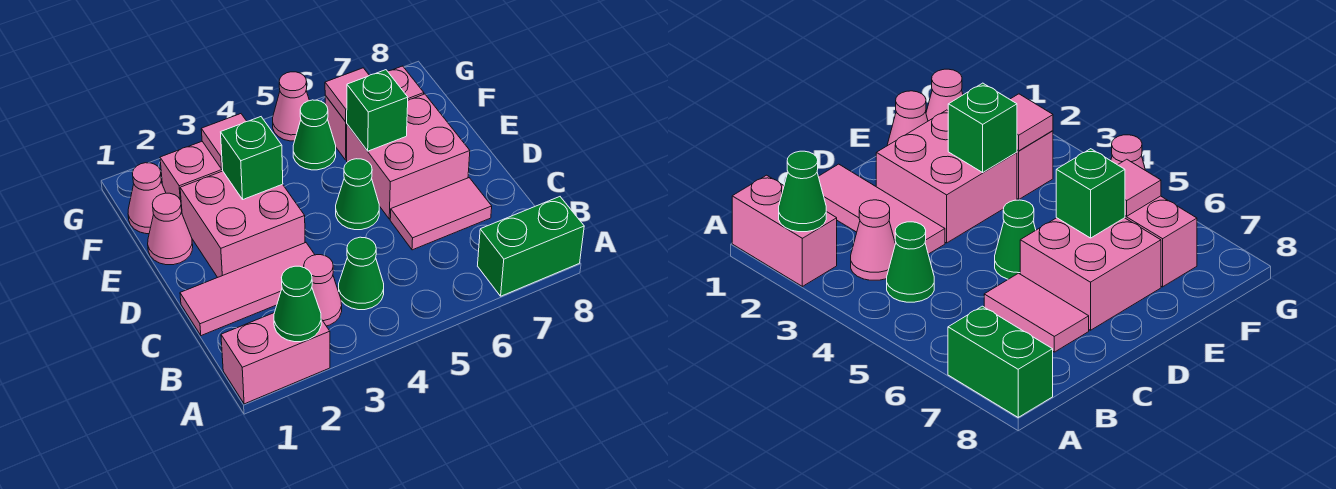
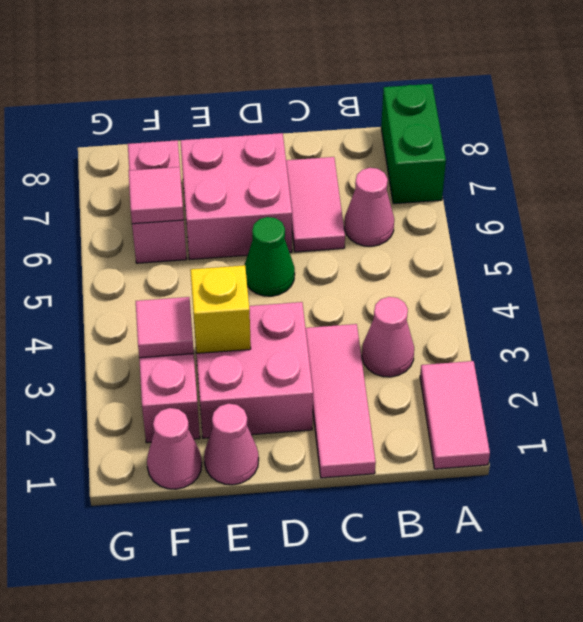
pink brick A1:A2 level 1 -> pink tile A1:A2 level 1
green cone A2 level 2 -> none
green cone B4 level 1 -> none
green brick E3 level 2 -> yellow brick E3 level 2
green brick E6 level 2 -> none
green cone F5 level 1 -> none
pink cone G5 level 1 -> pink cone B6 level 1

